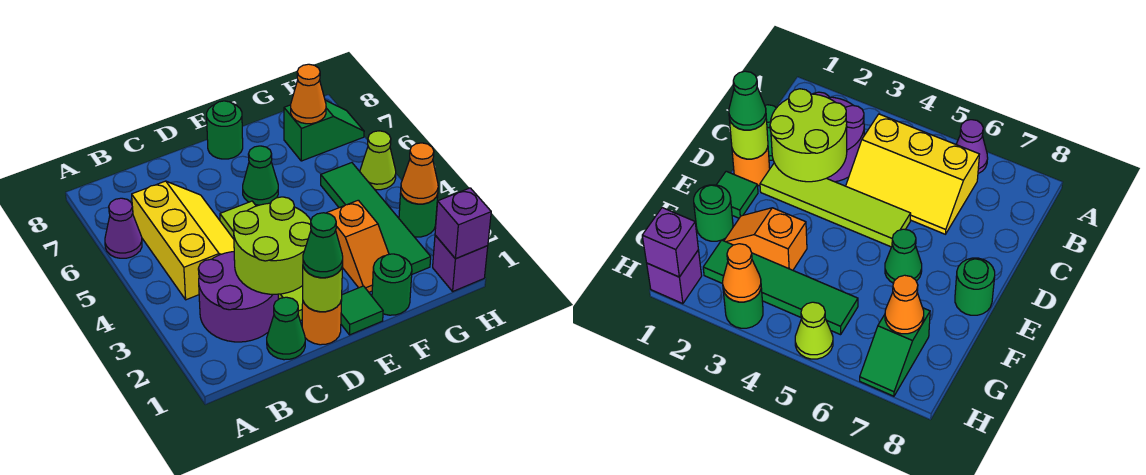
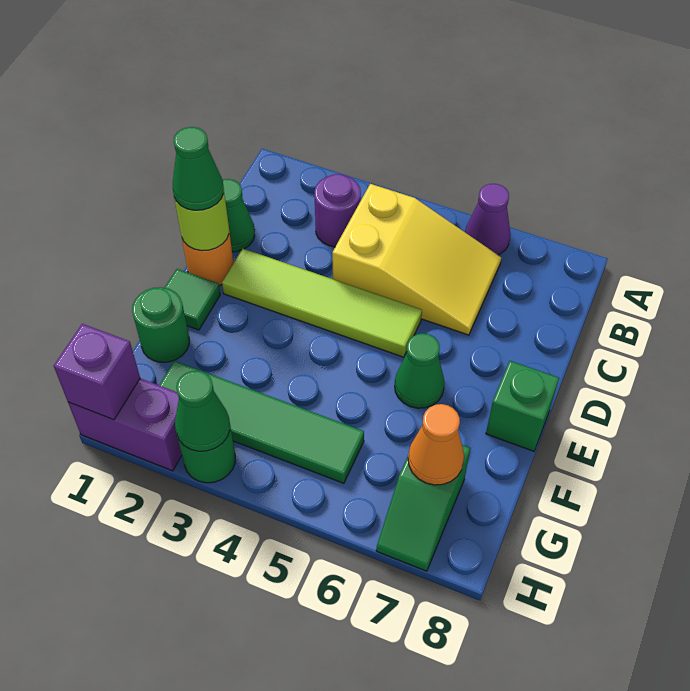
purple round brick B2:C3 level 1 -> purple round brick B3 level 1
yellow slope B4:C6 level 1 top B -> yellow slope B4:C6 level 1 top 4
lime round brick C2:D3 level 2 -> none
green round brick E8 level 1 -> green brick E8 level 1
orange slope F2:F3 level 1 top 3 -> none
purple brick H1 level 1 -> purple brick H1:H2 level 1
orange cone H3 level 2 -> green cone H3 level 2
lime cone H5 level 1 -> none

